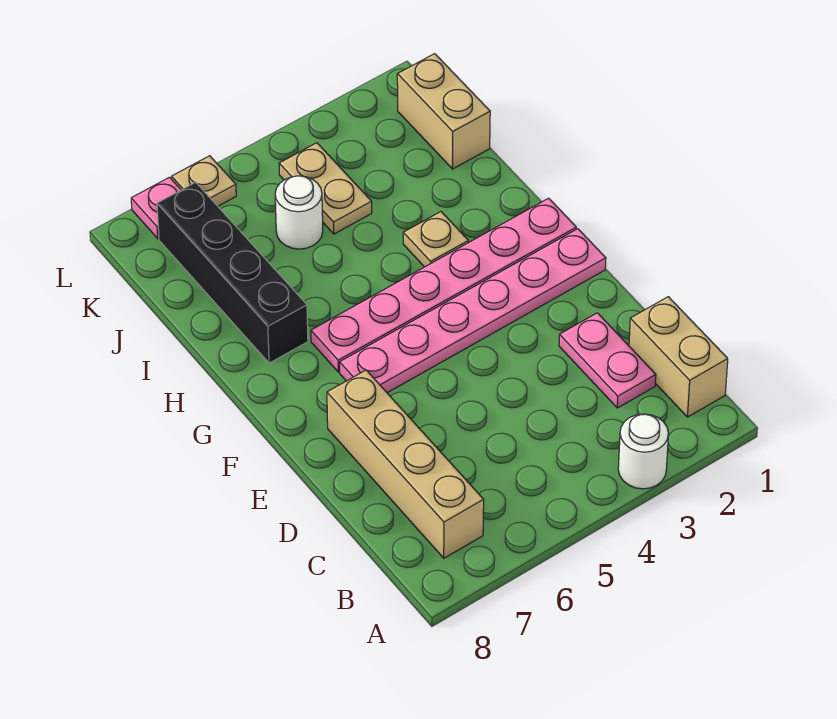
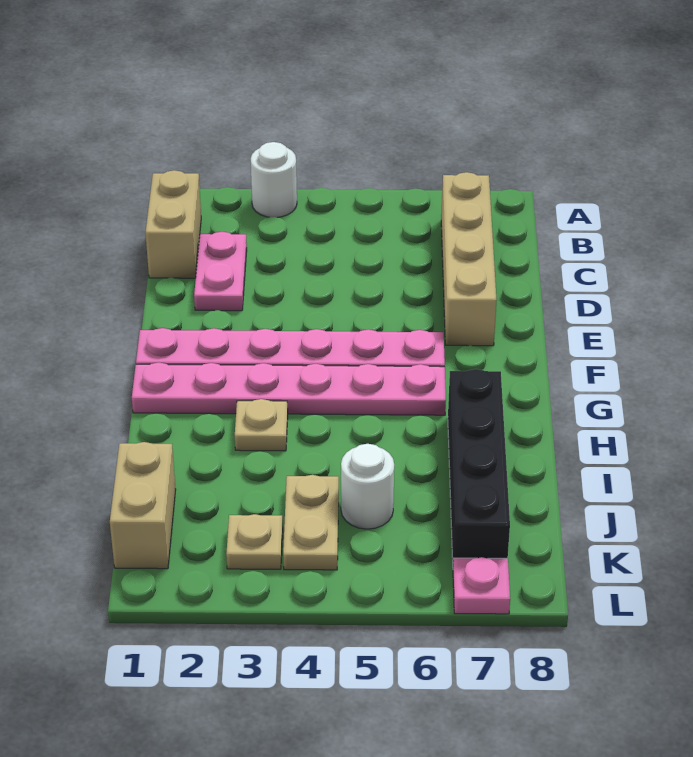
tan plate L6 level 1 -> tan plate K3 level 1

